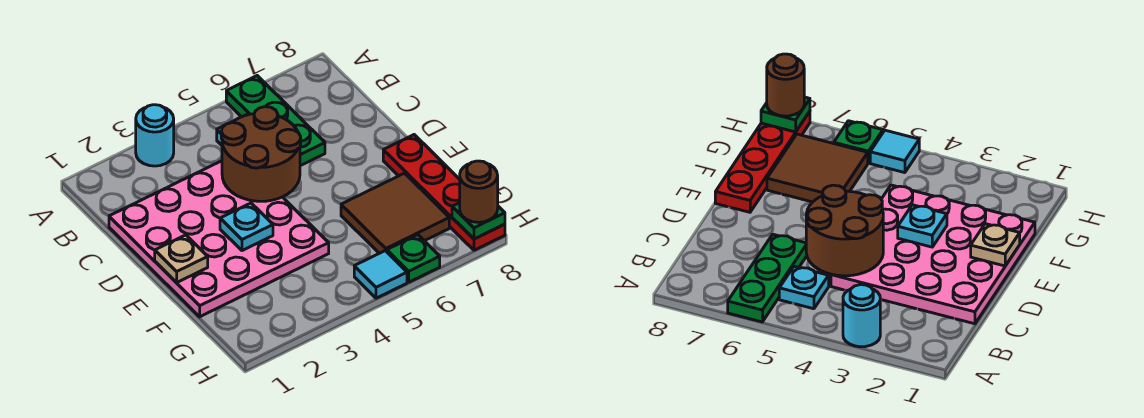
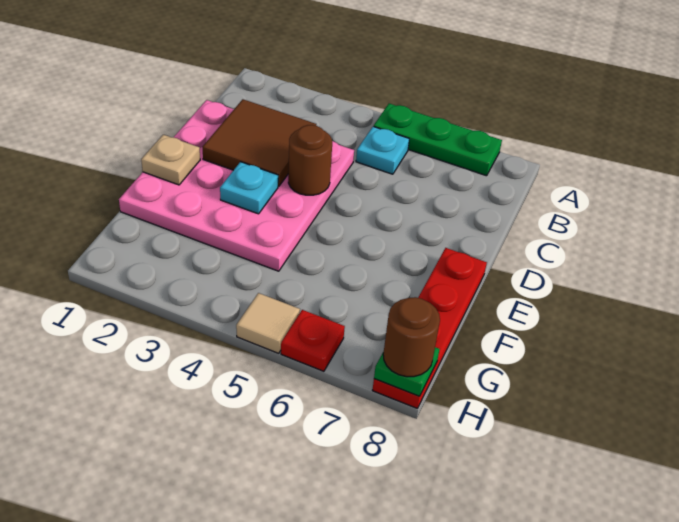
cyan round brick A3 level 1 -> none
green plate A6:C6 level 1 -> green plate A5:A7 level 1
brown round brick C4:D5 level 2 -> brown round brick D4 level 2
brown tile F6:G7 level 1 -> brown tile C2:D3 level 2
cyan tile H5 level 1 -> tan tile H5 level 1
green plate H6 level 1 -> red plate H6 level 1

